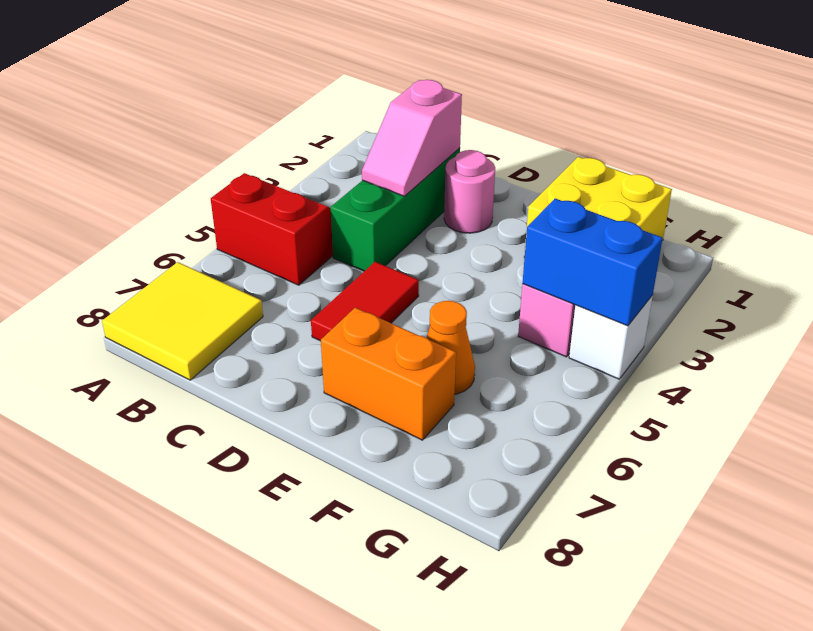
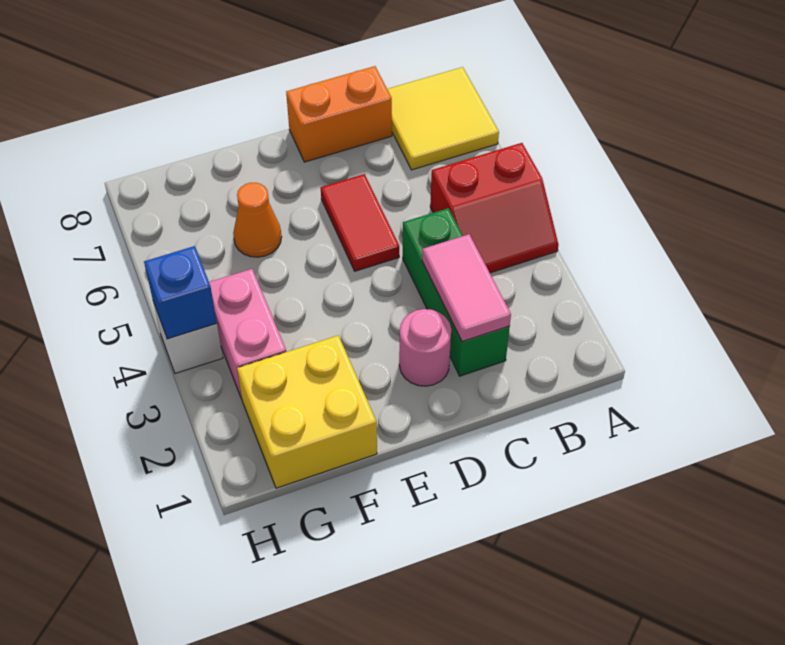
pink slope C2:C3 level 2 top 2 -> pink tile C2:C3 level 2
orange brick E7:F7 level 1 -> orange brick C8:D8 level 1
blue brick G4:H4 level 2 -> blue brick H4 level 2

